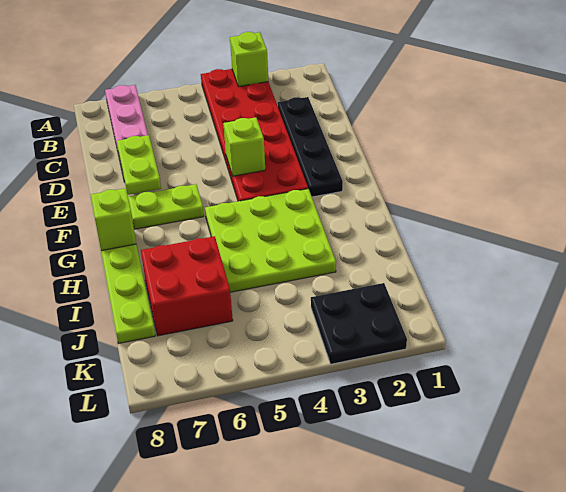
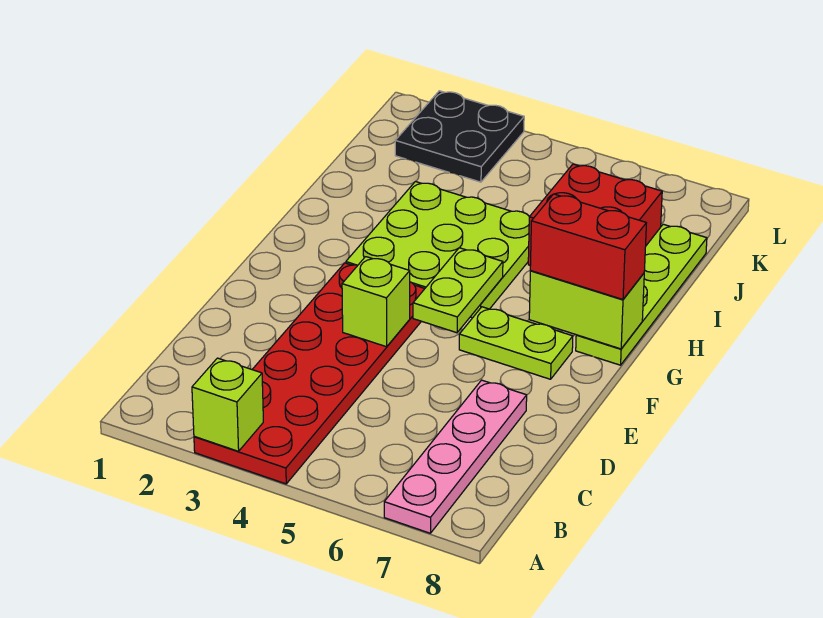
black plate C2:F2 level 1 -> none
lime plate D7:E7 level 2 -> lime plate F5:G5 level 2
none -> red brick G7:G8 level 3
lime brick G8 level 2 -> lime brick G7:G8 level 2

